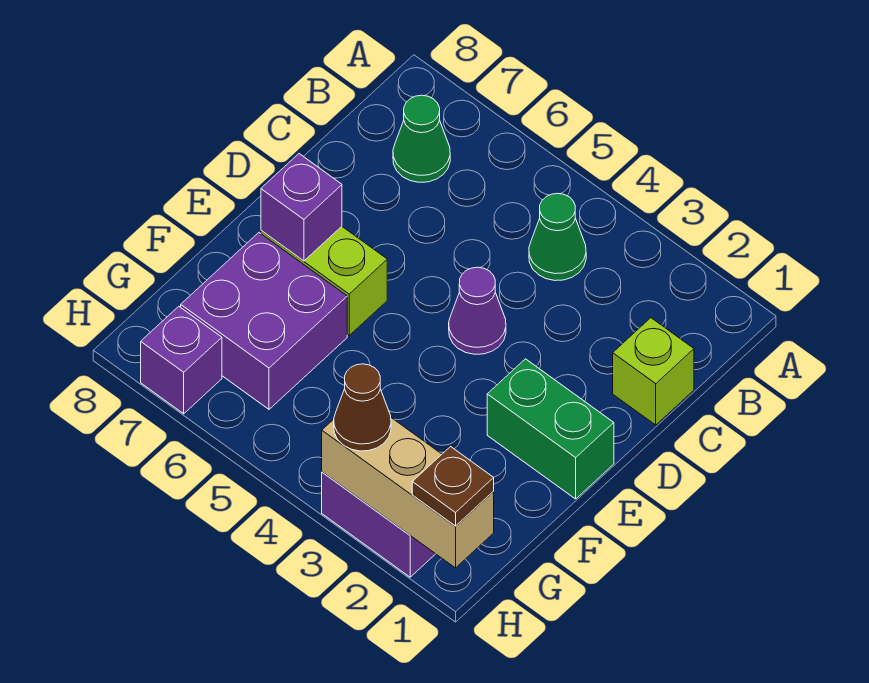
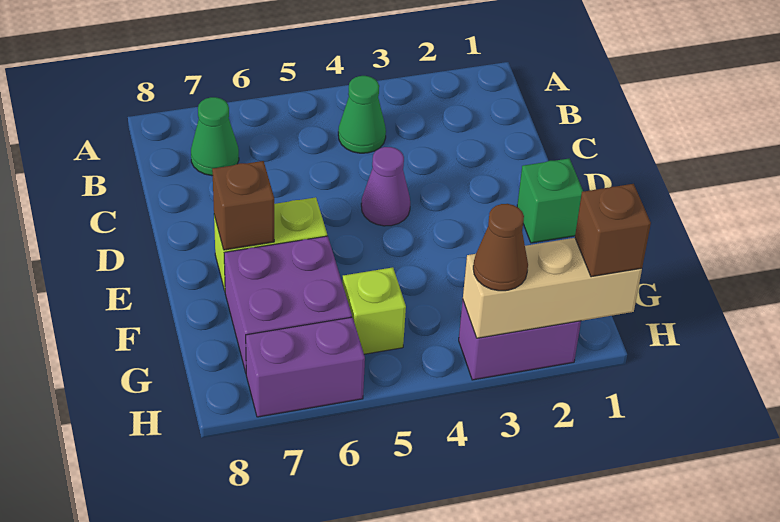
lime brick C1 level 1 -> lime brick G5 level 1
green brick E1:E2 level 1 -> green brick E1 level 1
purple brick E7 level 2 -> brown brick E7 level 2
brown plate H1 level 3 -> brown brick H1 level 3
purple brick H7 level 1 -> purple brick H6:H7 level 1

